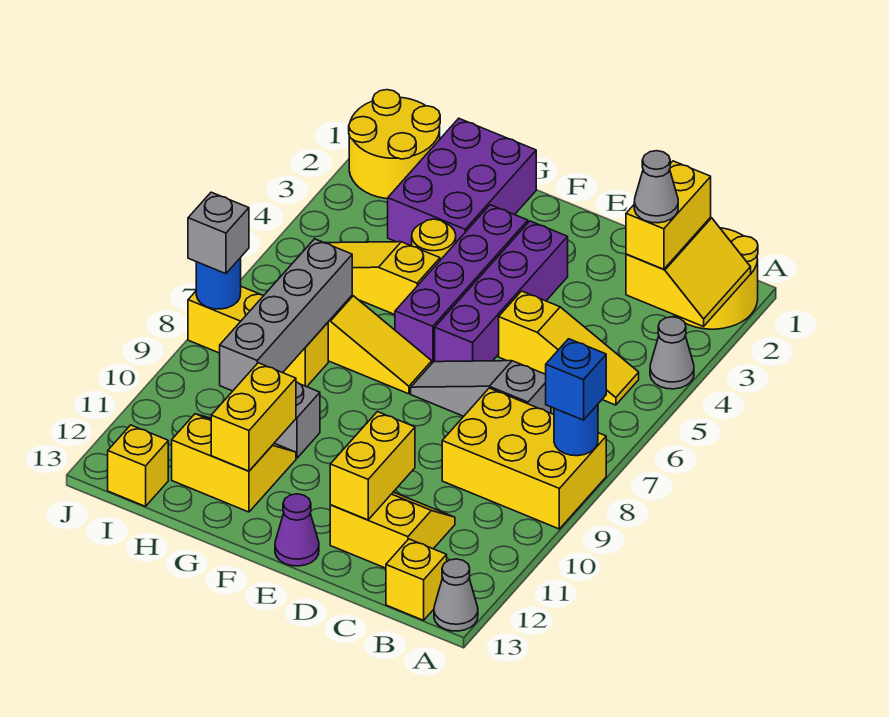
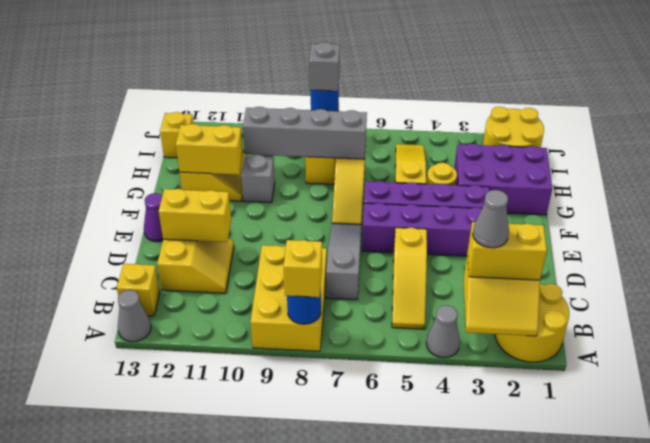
blue brick A8 level 3 -> yellow brick A8 level 3

